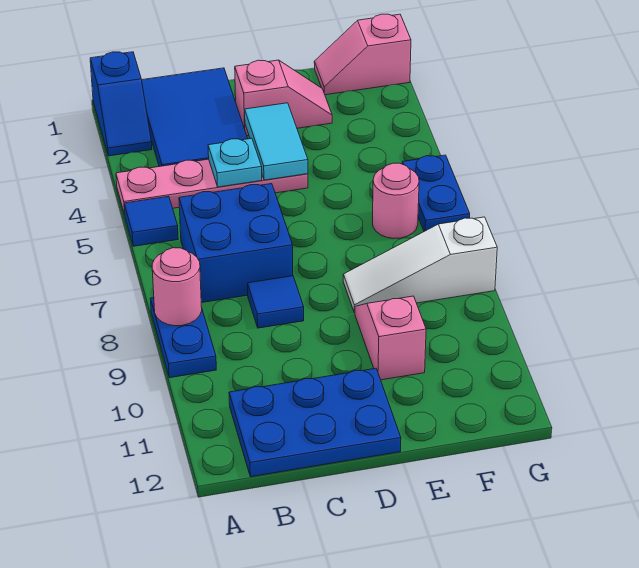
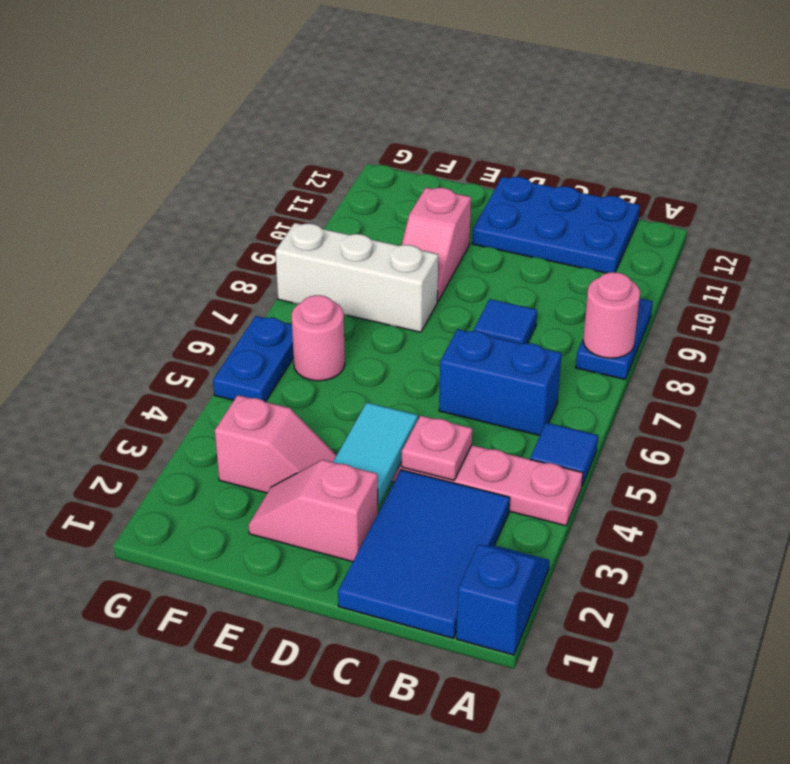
blue brick B6:C7 level 1 -> blue brick B6:C6 level 1
cyan plate C4 level 2 -> pink plate C4 level 2
white slope E8:G8 level 1 top G -> white brick E8:G8 level 1
pink slope F1:G1 level 1 top G -> pink slope E3:F3 level 1 top F

